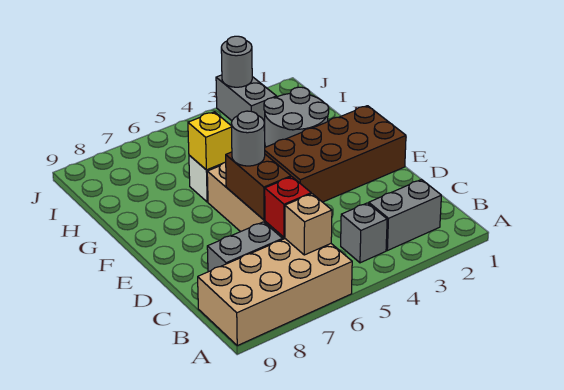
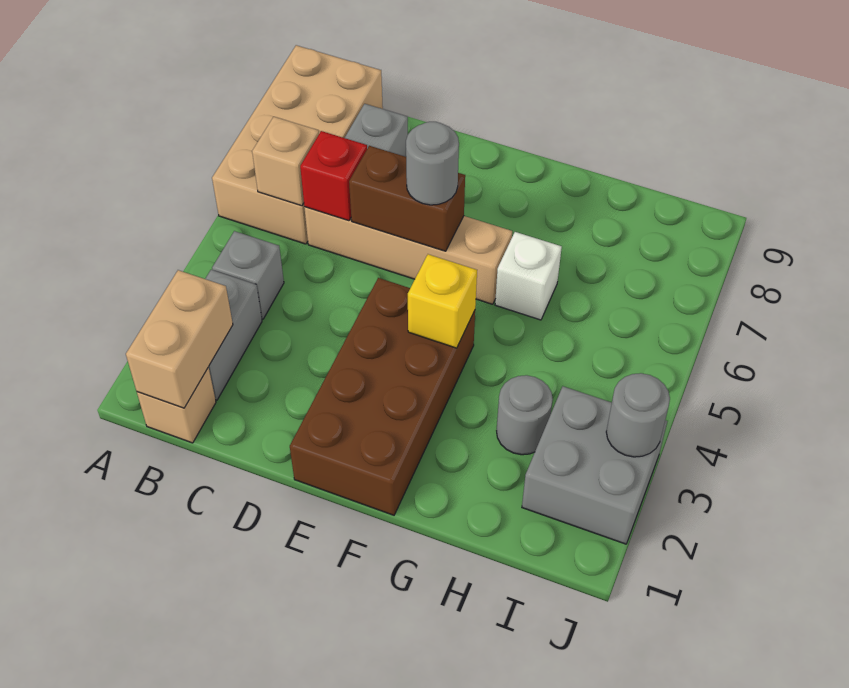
none -> tan brick B1 level 1
none -> tan brick B1:B2 level 2
grey round brick G2:H3 level 1 -> grey round brick H3 level 1
yellow brick G6 level 2 -> yellow brick F4 level 2
grey brick I3:J3 level 1 -> grey brick I2:J3 level 1

